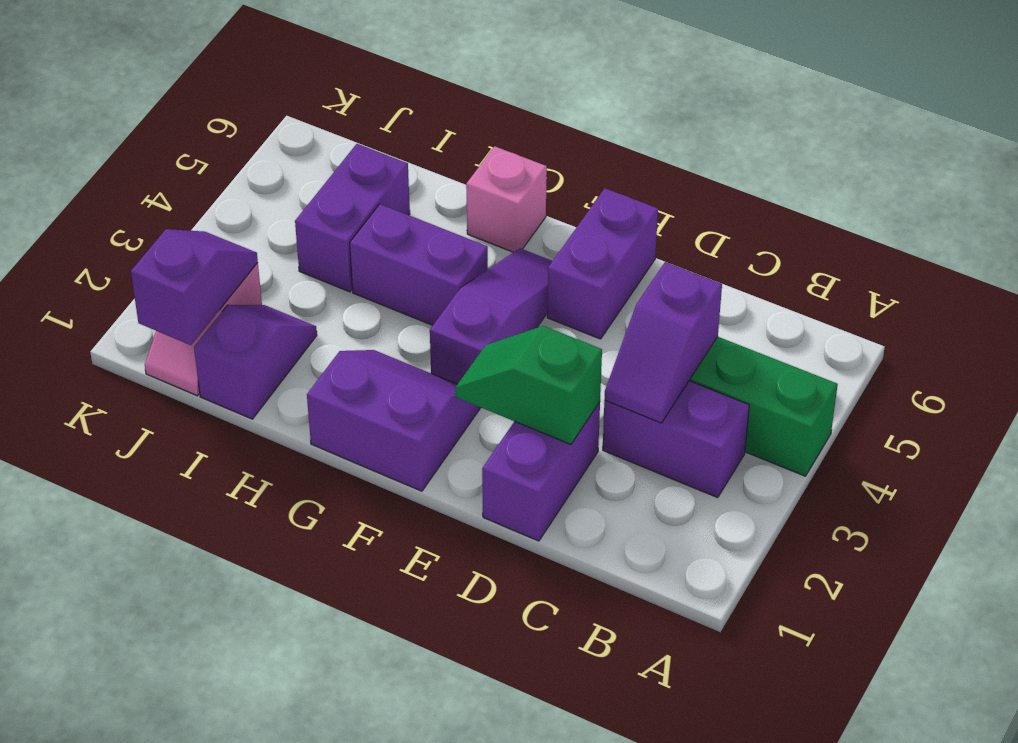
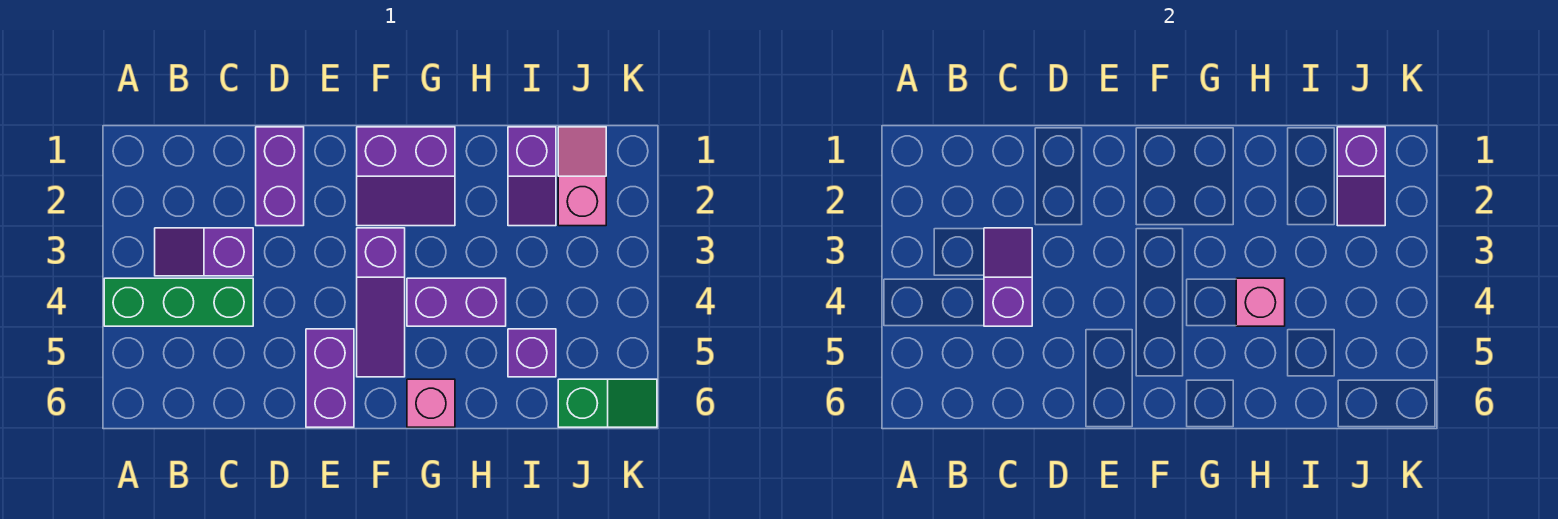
purple brick B3:C3 level 1 -> purple slope B3:C3 level 1 top C
green slope D2:E2 level 2 top D -> green slope J6:K6 level 1 top J
none -> pink brick H4 level 2
purple brick I4:I5 level 1 -> purple brick I5 level 1

